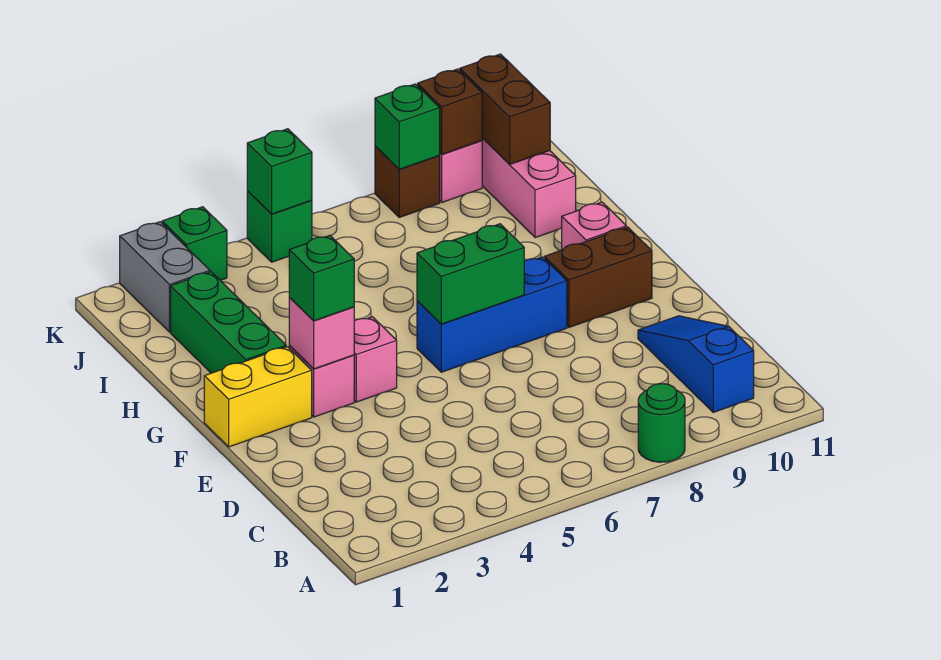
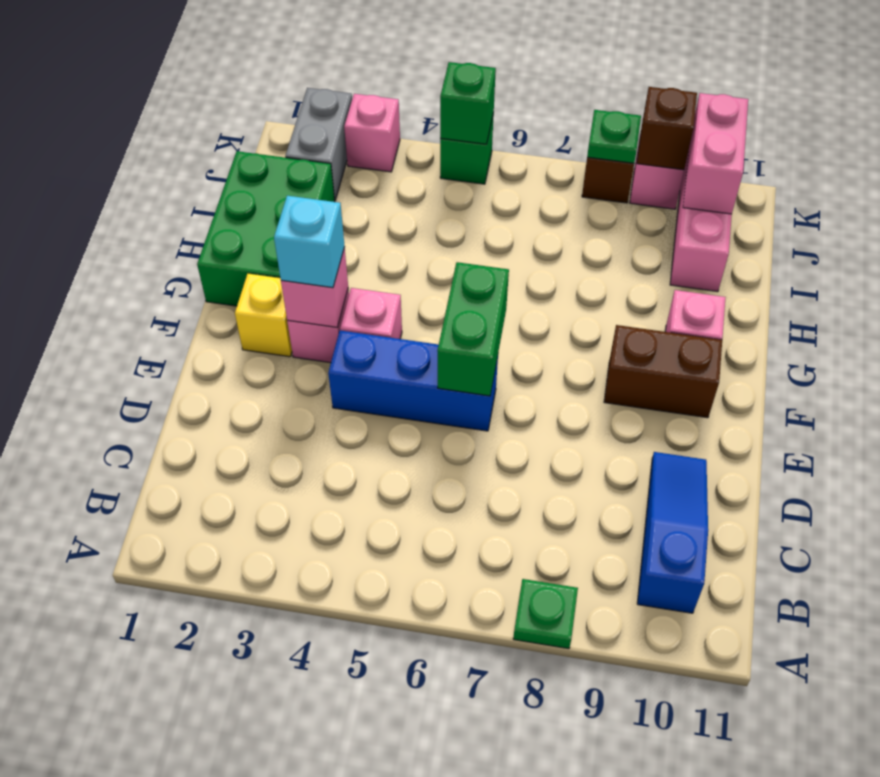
green round brick A8 level 1 -> green plate A8 level 1
yellow brick F1:F2 level 1 -> yellow brick F2 level 1
green brick F3 level 3 -> cyan brick F3 level 3
blue brick F6:F8 level 1 -> blue brick E4:E6 level 1
green brick F6:F7 level 2 -> green brick E6:F6 level 2
green brick G2:I2 level 1 -> green brick G1:I2 level 1
brown brick J10:K10 level 2 -> pink brick J10:K10 level 2
green brick K3 level 1 -> pink brick K3 level 1
green brick K8 level 2 -> green plate K8 level 2

